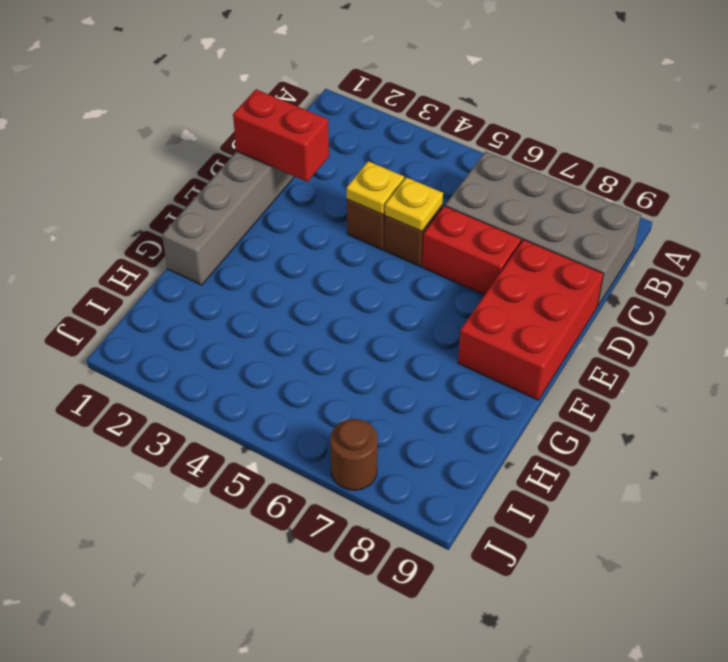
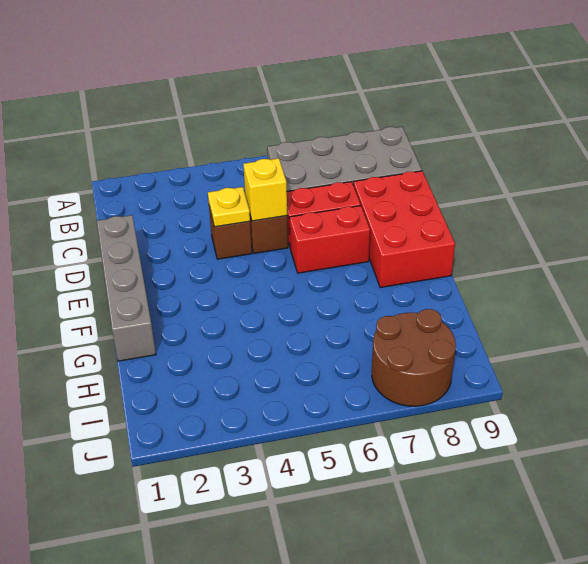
red brick D1:D2 level 2 -> red brick E6:E7 level 1
yellow plate D5 level 2 -> yellow brick D5 level 2
brown round brick J7 level 1 -> brown round brick I7:J8 level 1

